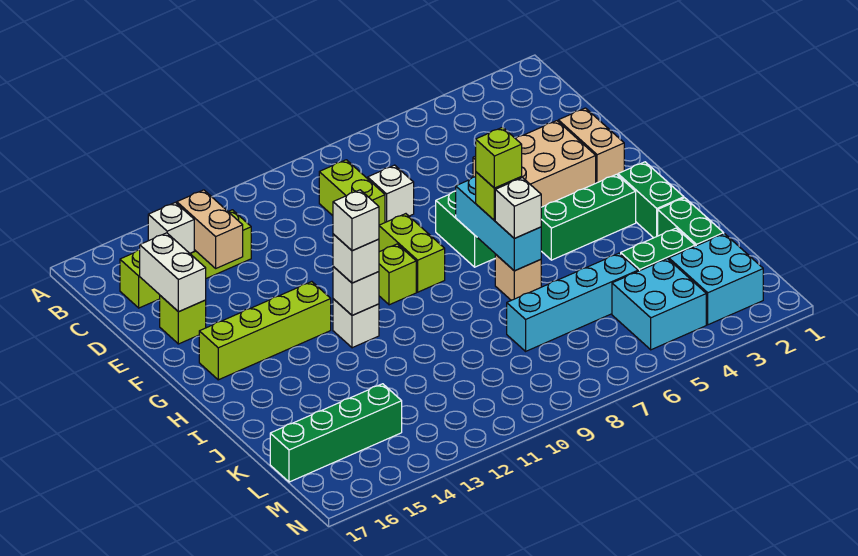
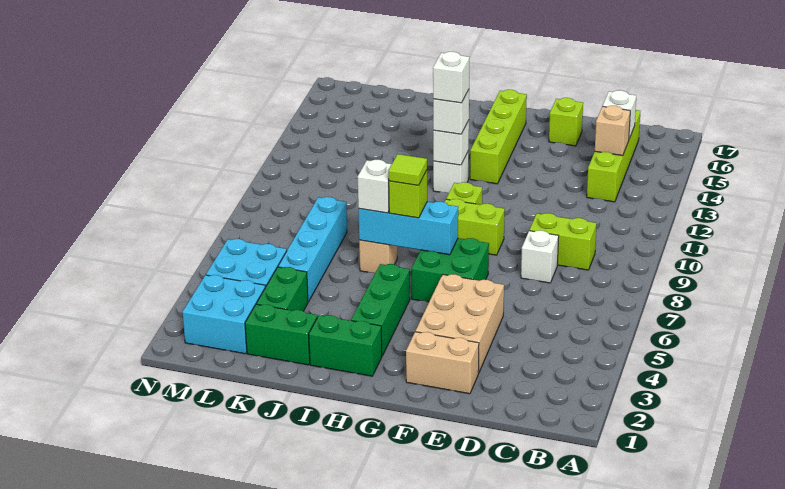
tan brick C14:D14 level 2 -> tan brick C14 level 2
white brick D16:E16 level 2 -> none
lime brick H7 level 4 -> lime tile H7 level 4
green brick L14:L17 level 1 -> none

